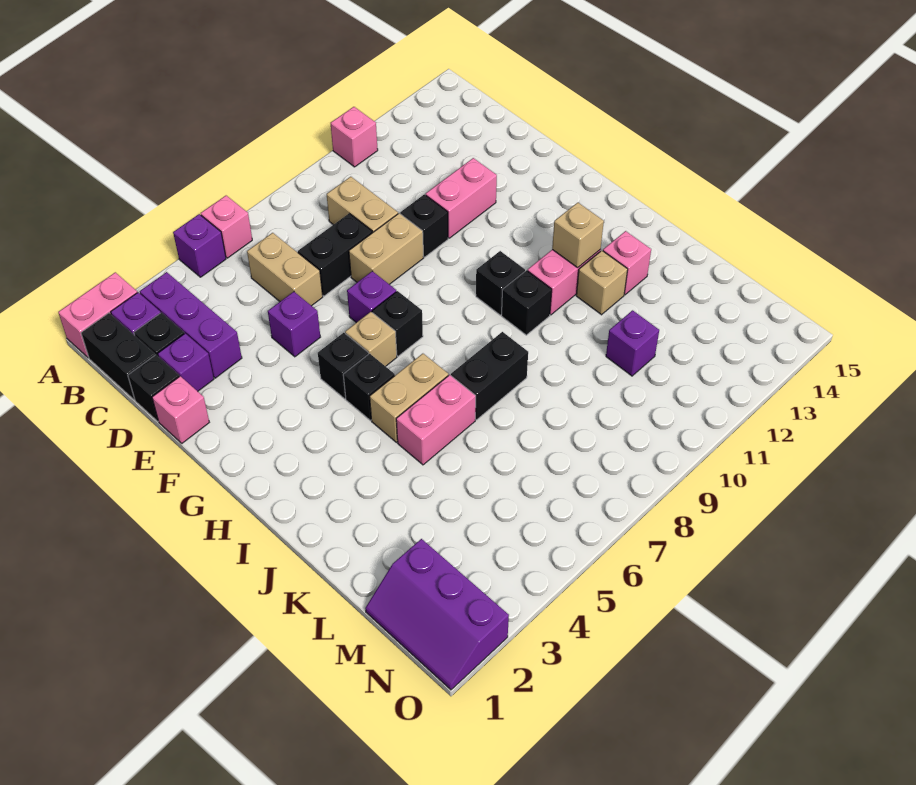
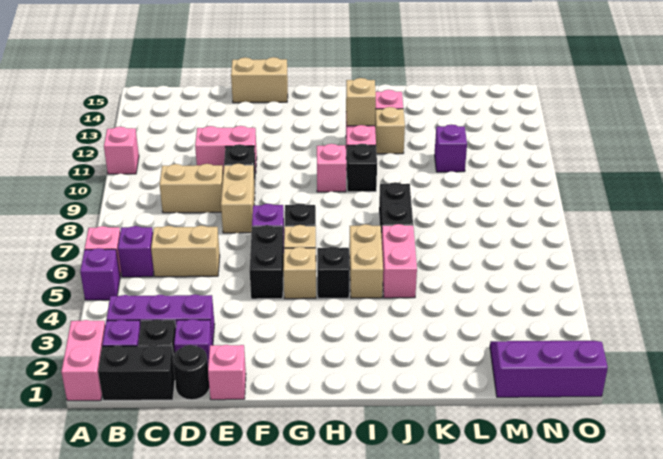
black brick D1 level 1 -> black round brick D1 level 1
black brick D7:D8 level 1 -> black brick F5:F6 level 1
purple brick E5 level 1 -> purple brick B6 level 1
pink brick E11:E12 level 1 -> pink brick D11:E11 level 1
none -> tan brick E15:F15 level 1
black brick G5 level 1 -> tan brick G5 level 1
black brick H10 level 1 -> pink brick H10 level 1
purple slope M1:O2 level 1 top 2 -> purple slope M1:O2 level 1 top 1

